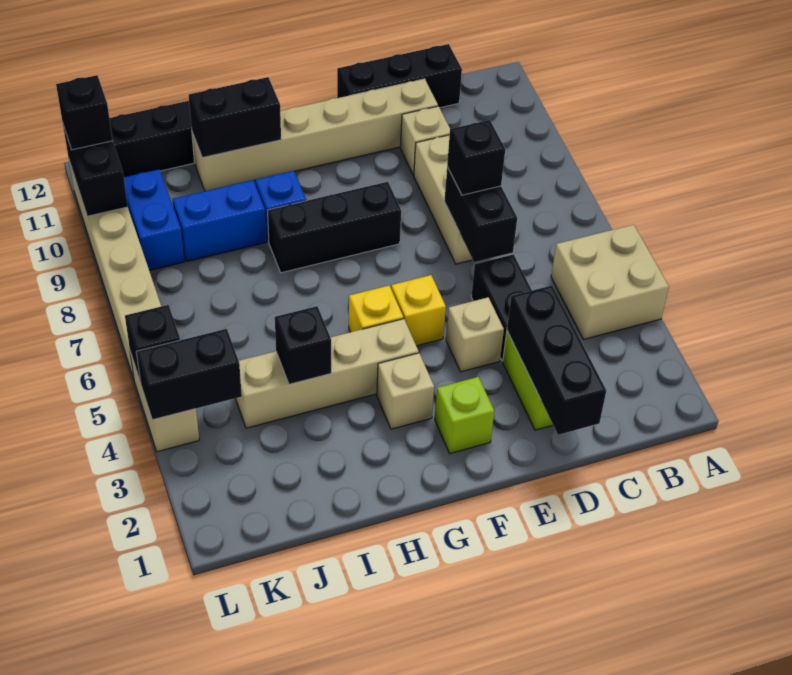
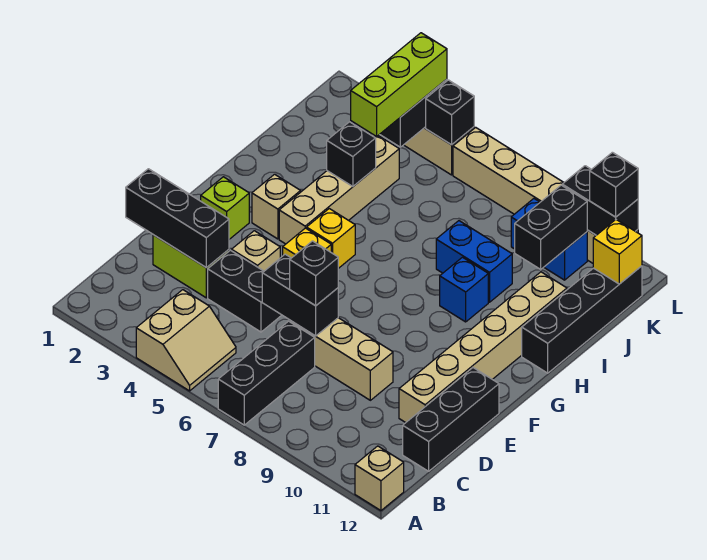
tan brick A4:B5 level 1 -> tan slope A4:B5 level 1 top 4
tan brick D10 level 1 -> tan brick A12 level 1
black brick F8:H8 level 1 -> black brick A7:C7 level 1
black brick H11:I11 level 2 -> black brick J10:K10 level 2
blue brick I9:J9 level 1 -> blue brick I8:I9 level 1
none -> lime brick J4:L4 level 3
none -> yellow brick K12 level 2

